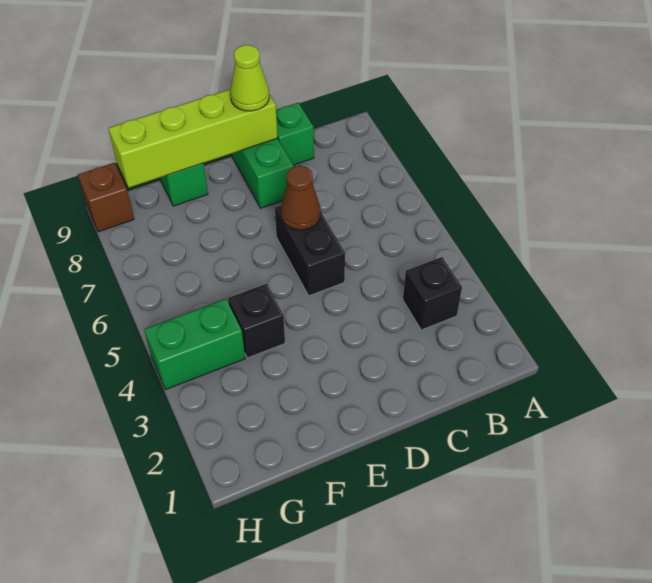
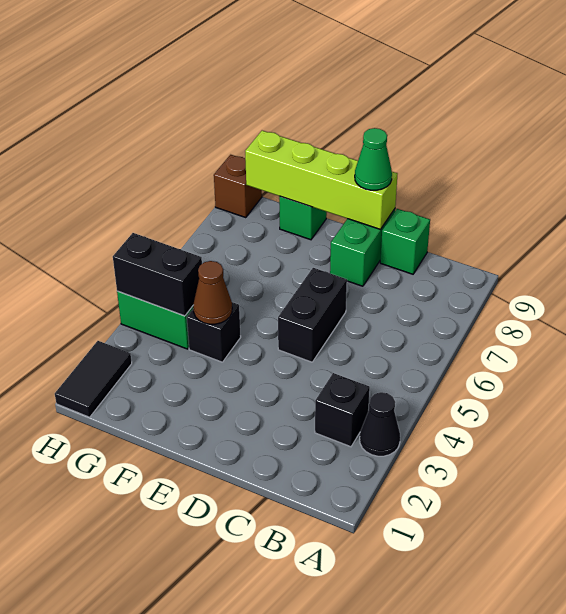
none -> black cone A3 level 1
brown cone D6 level 2 -> brown cone F4 level 2
lime cone D9 level 3 -> green cone D9 level 3
none -> black brick G4:H4 level 2
none -> black tile H1:H2 level 1

